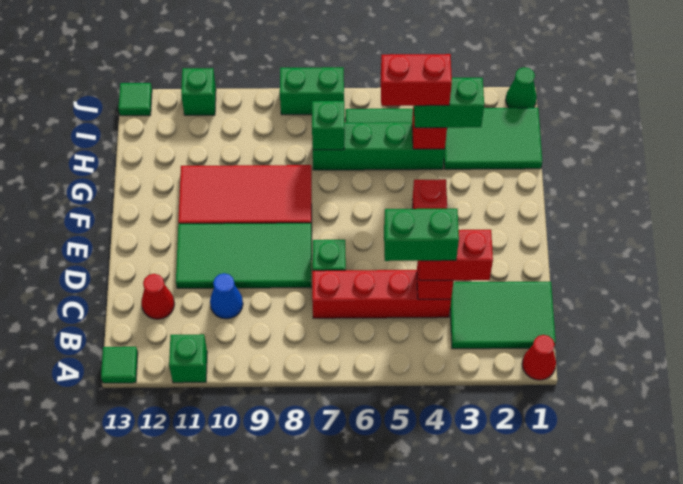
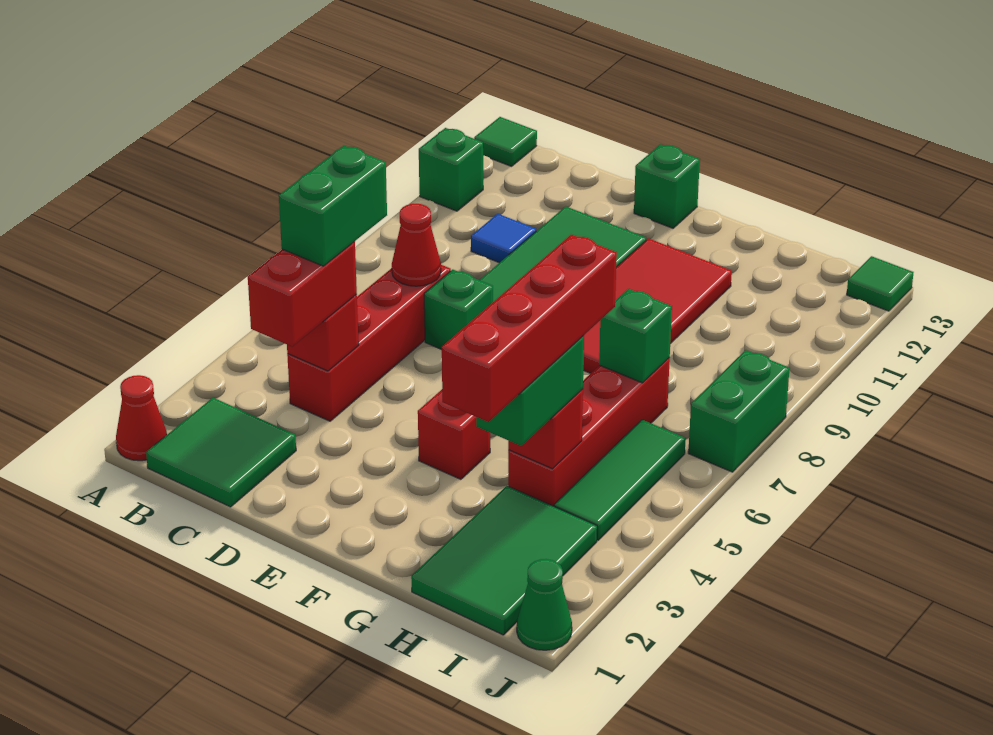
green tile B1:C3 level 1 -> green tile B1:C2 level 1
blue cone C10 level 1 -> blue tile C10 level 1
red cone C12 level 1 -> red cone C7 level 2
green brick H4:H7 level 1 -> red brick H4:H7 level 1
red brick H4:H5 level 4 -> red brick H2:H5 level 4
green brick J11 level 1 -> green brick E13 level 1

